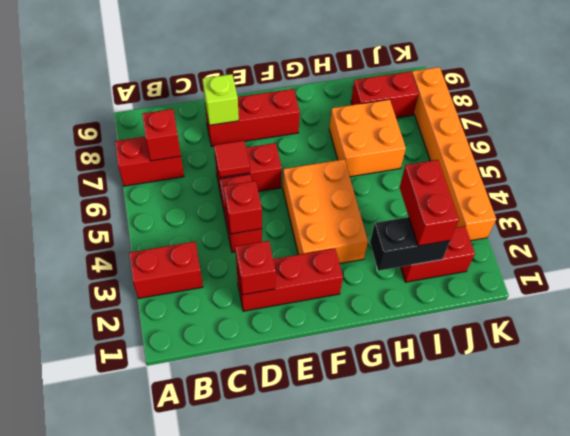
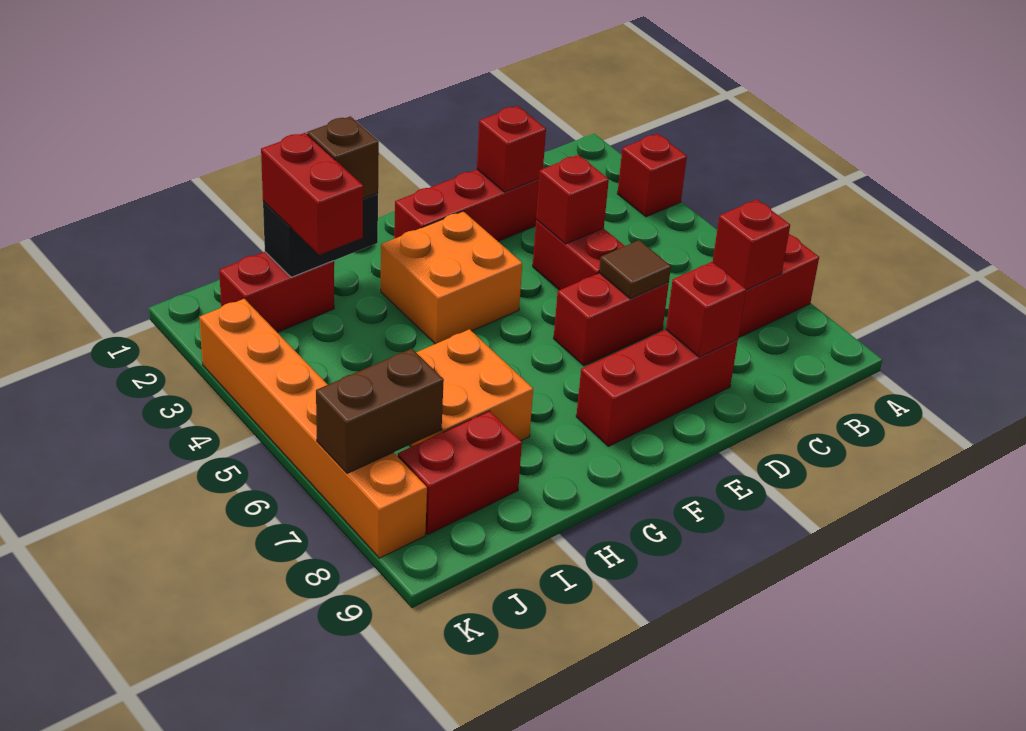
red brick A3:B3 level 1 -> red brick A3 level 1
red tile D6 level 2 -> brown tile D6 level 2
lime brick D8 level 2 -> red brick D8 level 2
orange brick F3:G5 level 1 -> orange brick F3:G4 level 1
none -> brown brick H2 level 3
none -> brown brick J7:K7 level 2

